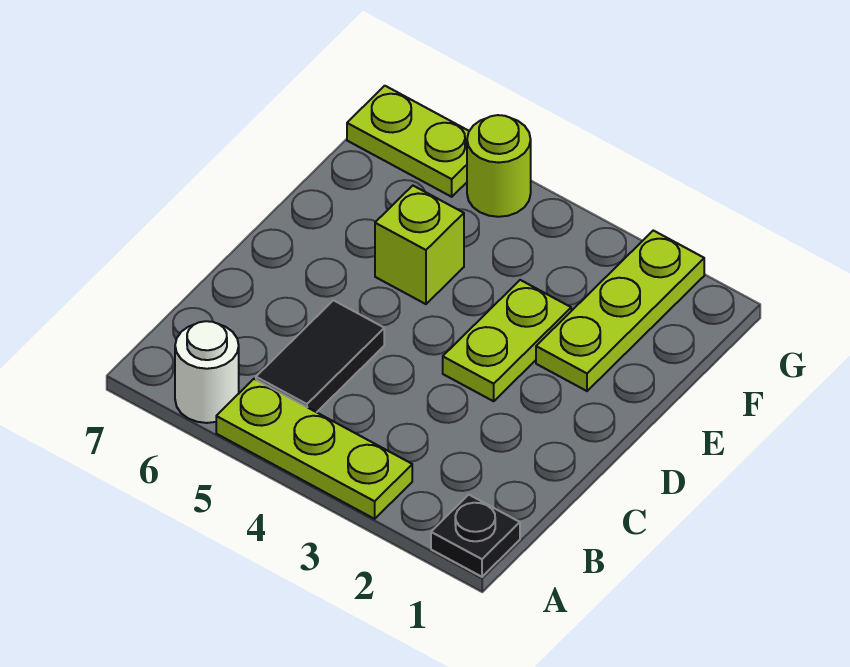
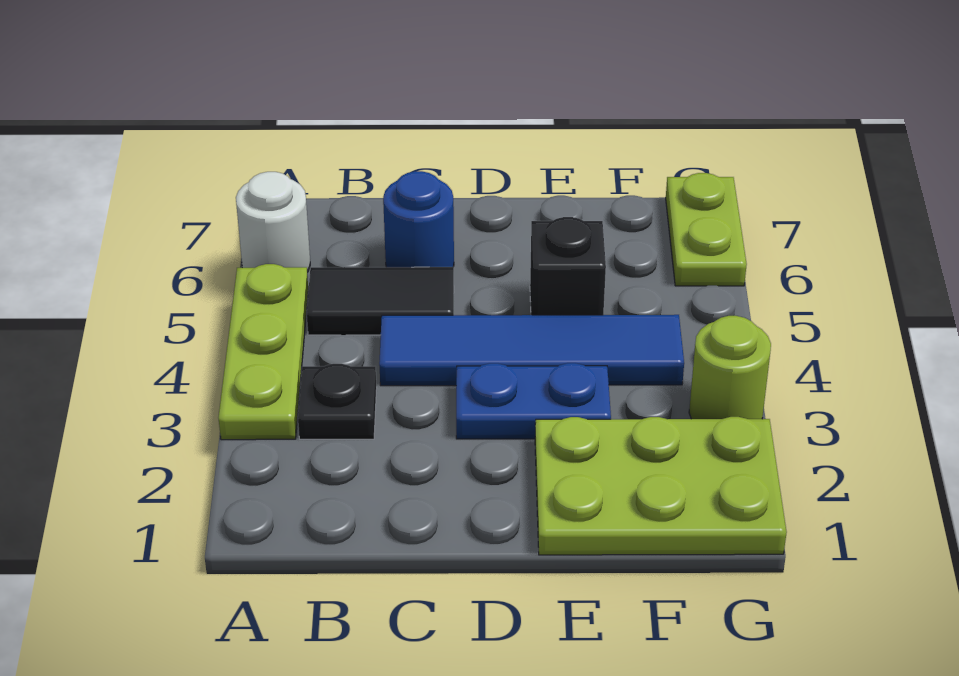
black plate A1 level 1 -> black plate B3 level 1
none -> blue tile C4:F4 level 1
none -> blue round brick C6 level 1
lime plate D3:E3 level 1 -> blue plate D3:E3 level 1
lime plate E2:G2 level 1 -> lime plate E1:G2 level 1
lime brick E5 level 1 -> black brick E5 level 1
lime round brick G5 level 1 -> lime round brick G3 level 1

